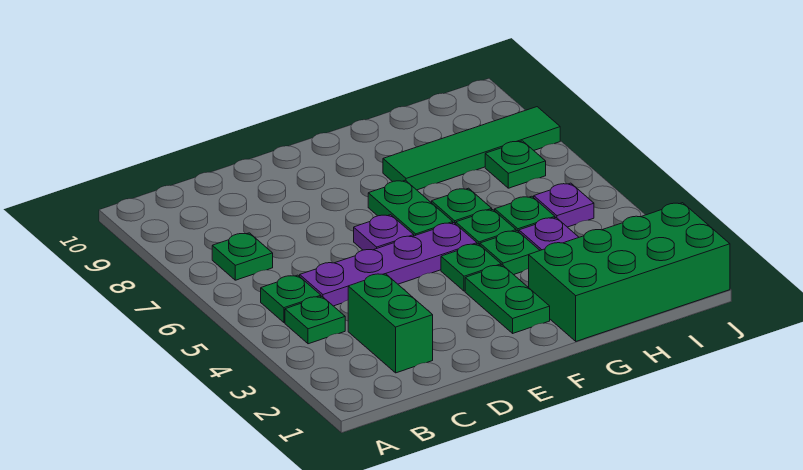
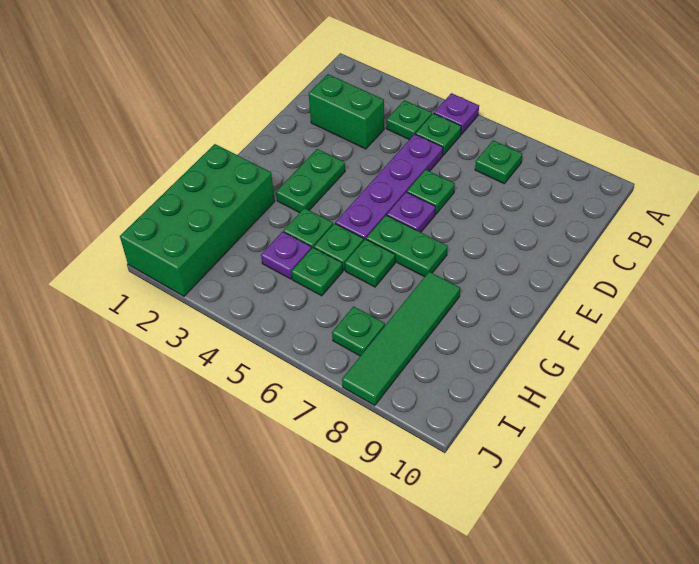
green plate F2:F3 level 1 -> green plate E3:F3 level 1
green plate F4 level 1 -> green plate D6 level 1
purple plate I5 level 1 -> purple plate A5 level 1

